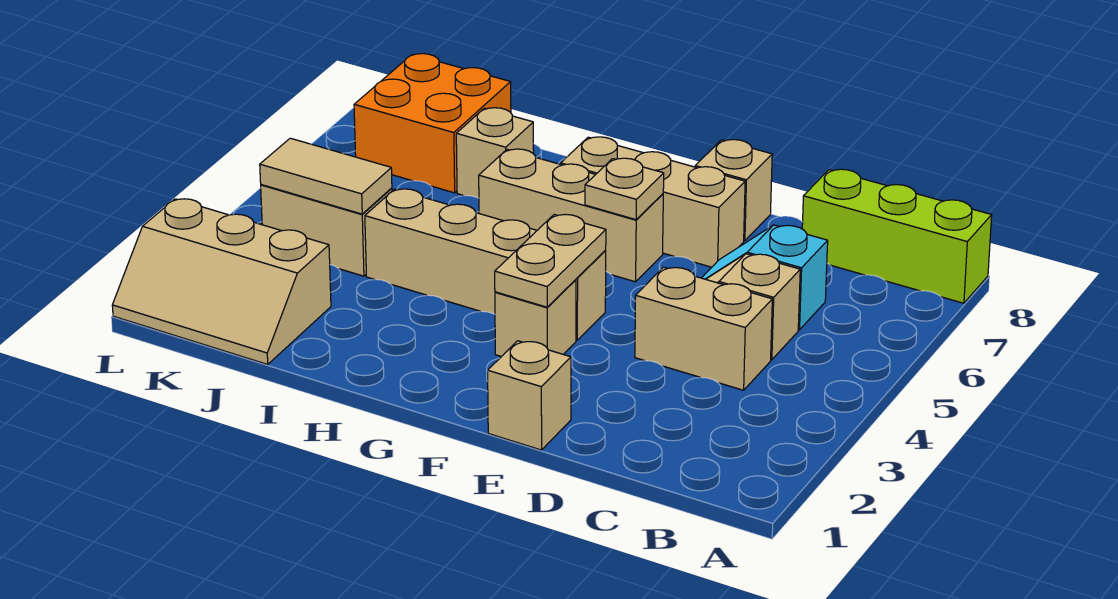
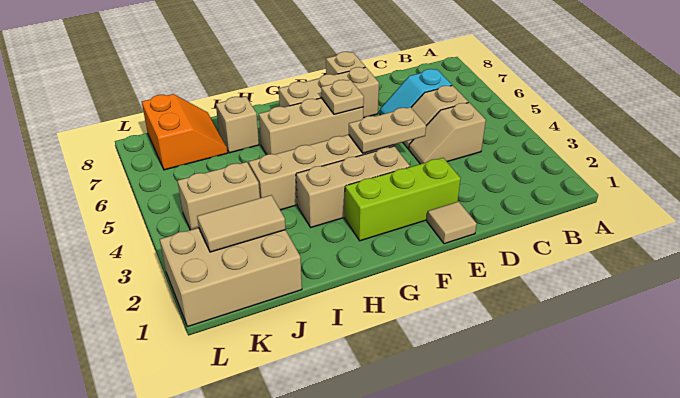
lime brick A8:C8 level 1 -> lime brick E2:G2 level 1
tan brick C4:D4 level 1 -> tan slope C4:D4 level 1 top C
tan brick E1 level 1 -> tan tile E1 level 1
tan brick F3 level 1 -> tan brick F3:H3 level 1
tan plate F3:F4 level 2 -> tan plate E4:F4 level 2
tan slope J1:L2 level 1 top 2 -> tan brick J1:L2 level 1
tan tile J4:K4 level 2 -> tan tile J2:K2 level 2
orange brick J7:K8 level 1 -> orange slope J7:K8 level 1 top K

